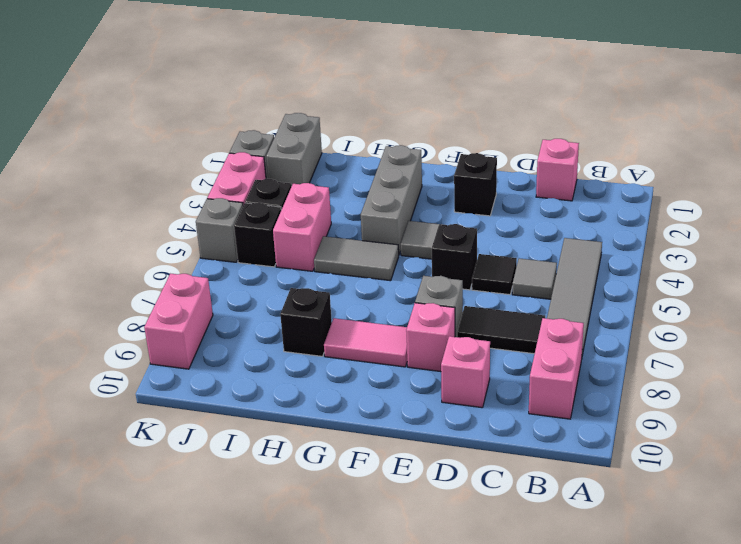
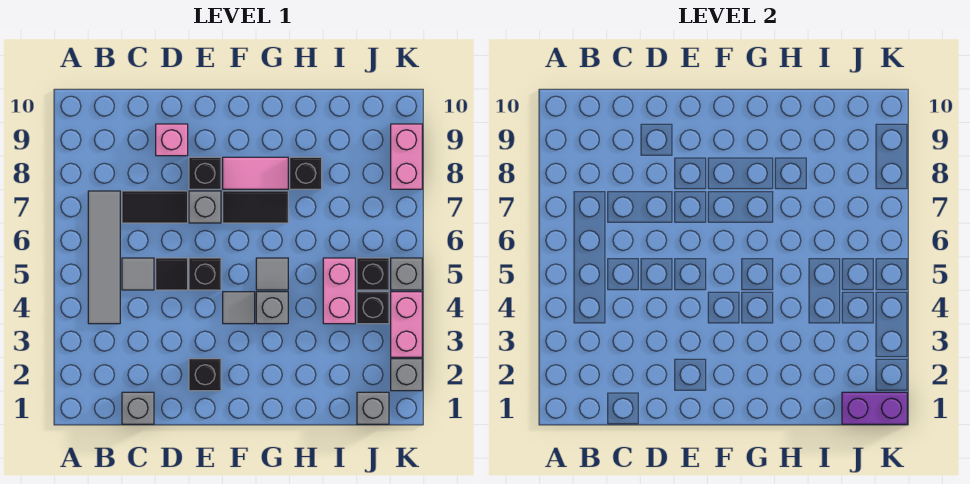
pink brick B8:B9 level 1 -> none
pink brick C1 level 1 -> grey brick C1 level 1
pink brick E8 level 1 -> black brick E8 level 1
none -> black tile F7:G7 level 1
grey brick G2:G4 level 1 -> grey brick G4 level 1
grey tile G5:H5 level 1 -> grey tile G5 level 1
grey brick J1:J2 level 1 -> grey brick J1 level 1
none -> purple brick J1:K1 level 2

